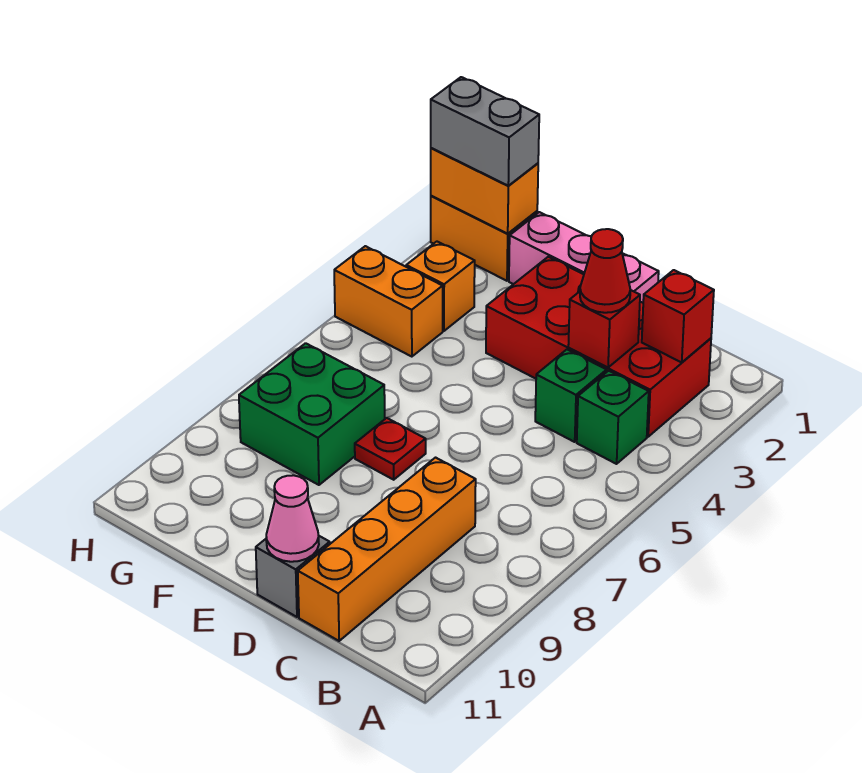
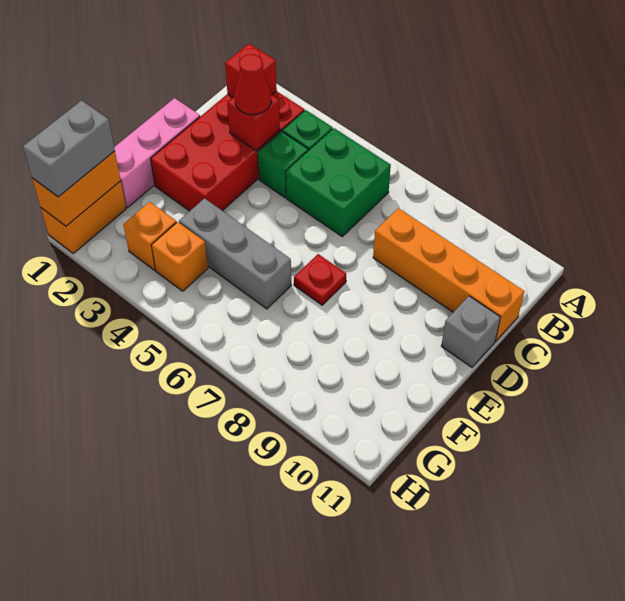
pink cone D11 level 2 -> none
none -> grey brick F4:F6 level 1
green brick F7:G8 level 1 -> green brick B5:C6 level 1
orange brick G4:H4 level 1 -> orange brick G4 level 1

